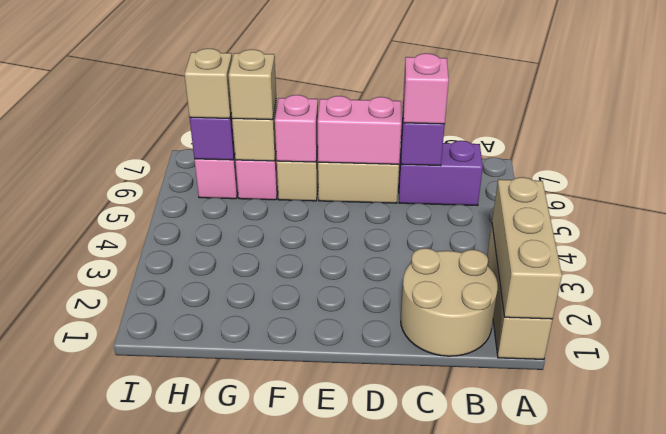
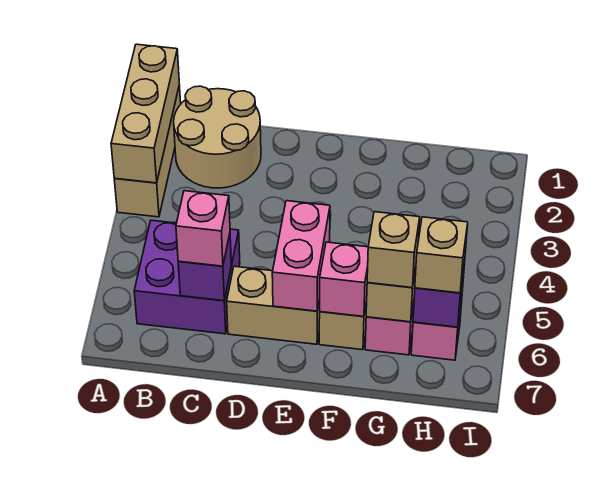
purple brick B6:C6 level 1 -> purple brick B5:C6 level 1
pink brick D6:E6 level 2 -> pink brick E5:E6 level 2

